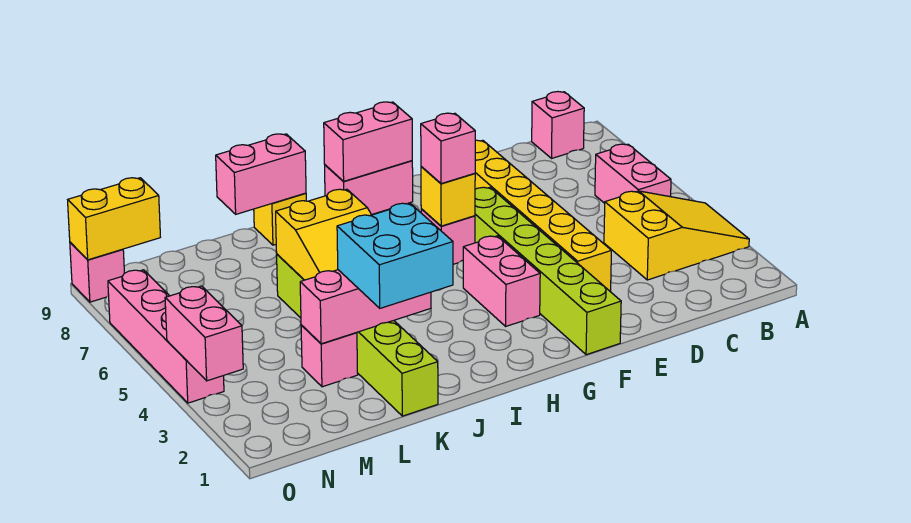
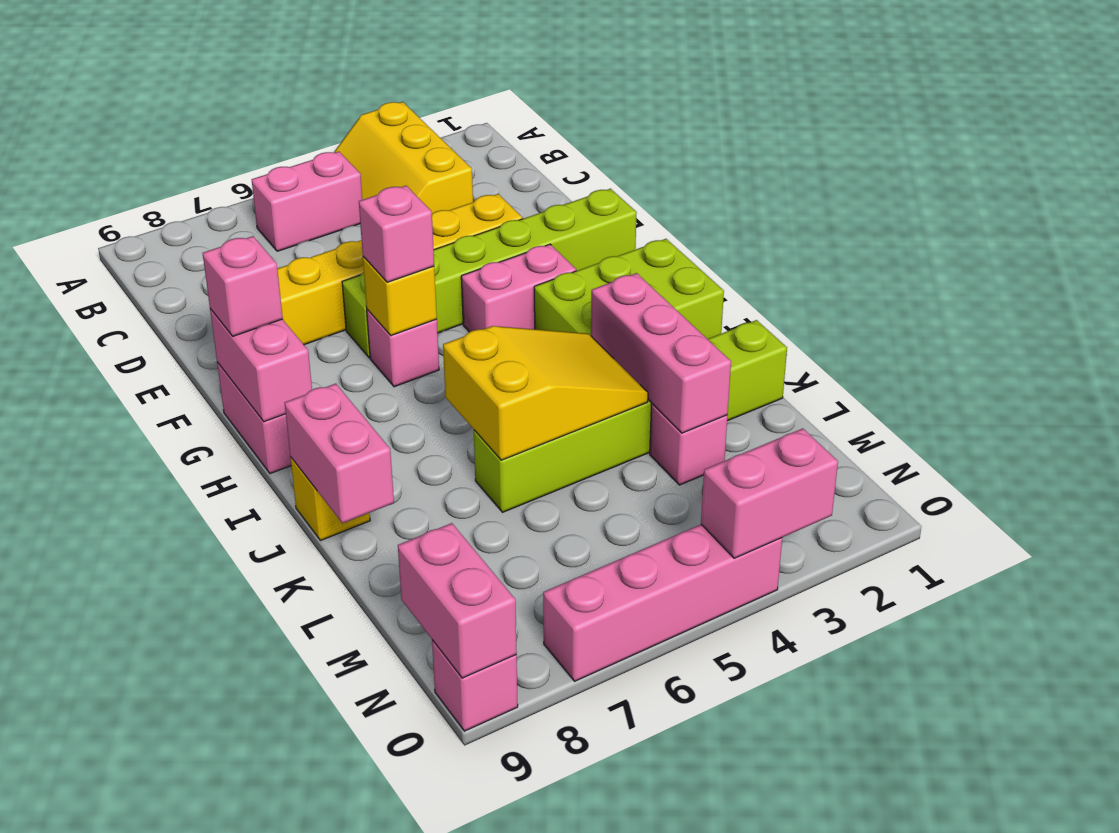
yellow slope A3:C4 level 1 top C -> yellow slope A3:C4 level 1 top 3
pink brick B9 level 1 -> pink brick G9 level 3
none -> lime brick H1:I3 level 1
cyan brick J2:K3 level 3 -> none
yellow brick N9:O9 level 2 -> pink brick N9:O9 level 2

